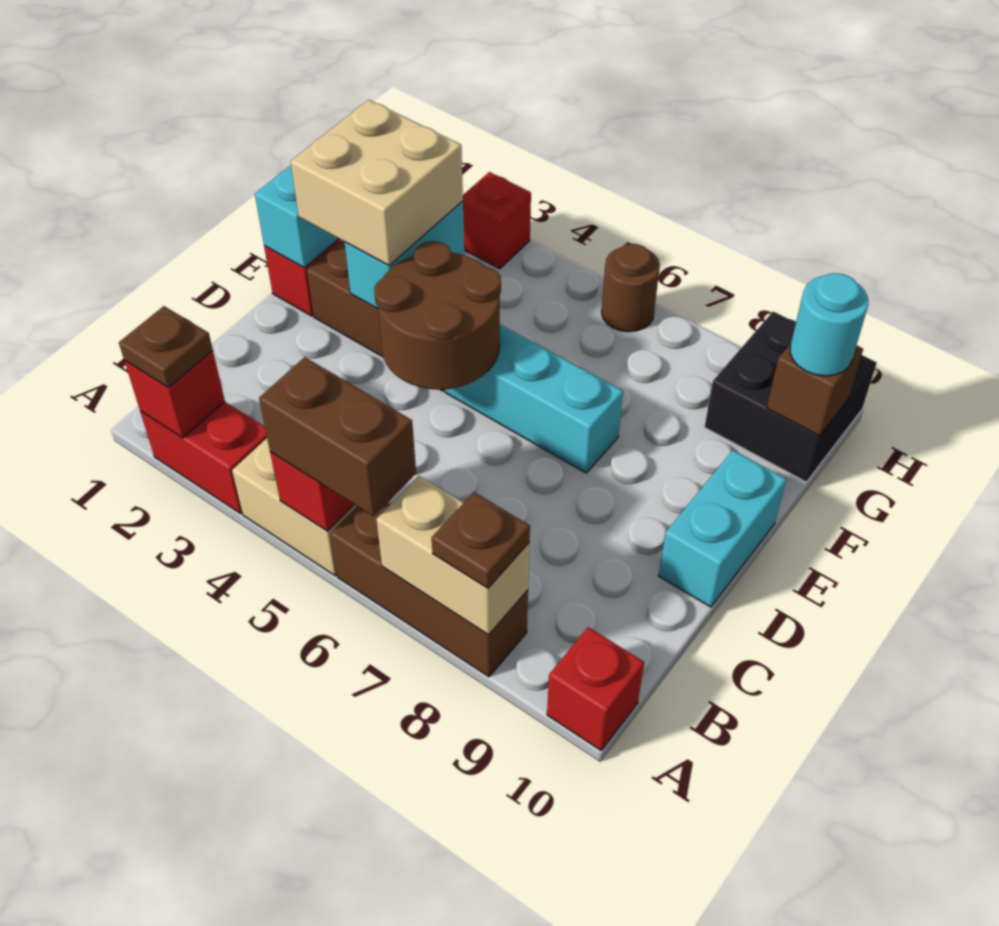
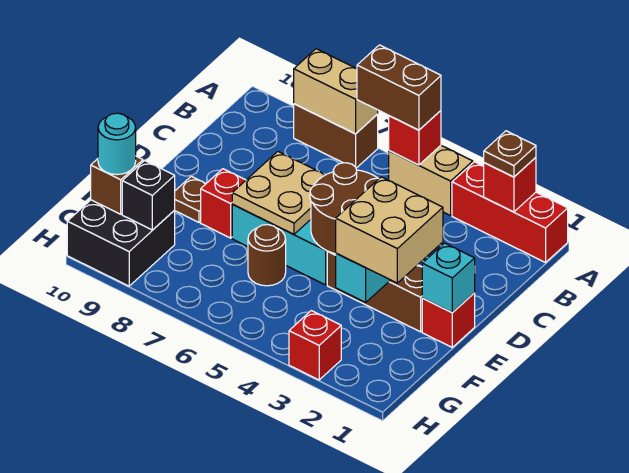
red brick A2:A3 level 1 -> red brick A1:A3 level 1
brown brick A6:A8 level 1 -> brown brick A7:A8 level 1
brown plate A8 level 3 -> brown plate E9 level 1
red brick A10 level 1 -> red brick E8 level 1
none -> tan plate D6:E7 level 2
cyan brick D10:E10 level 1 -> none
none -> black brick G9 level 2
brown round brick H6 level 1 -> brown round brick F6 level 1

